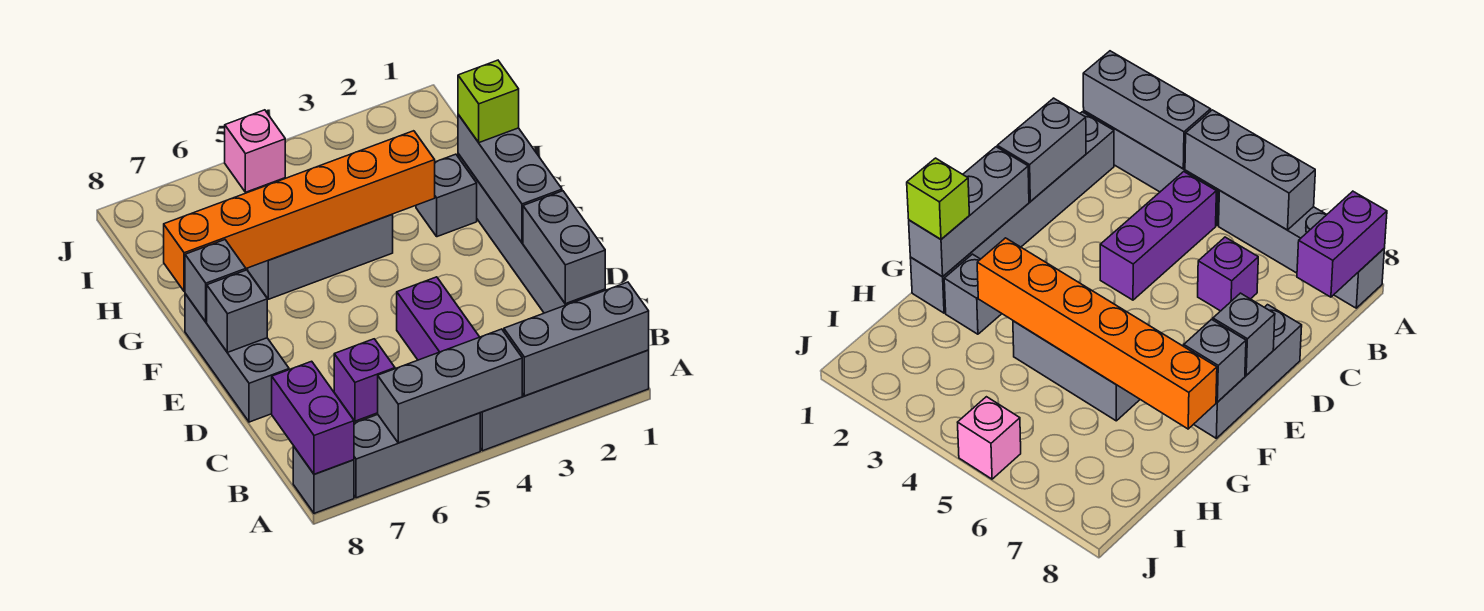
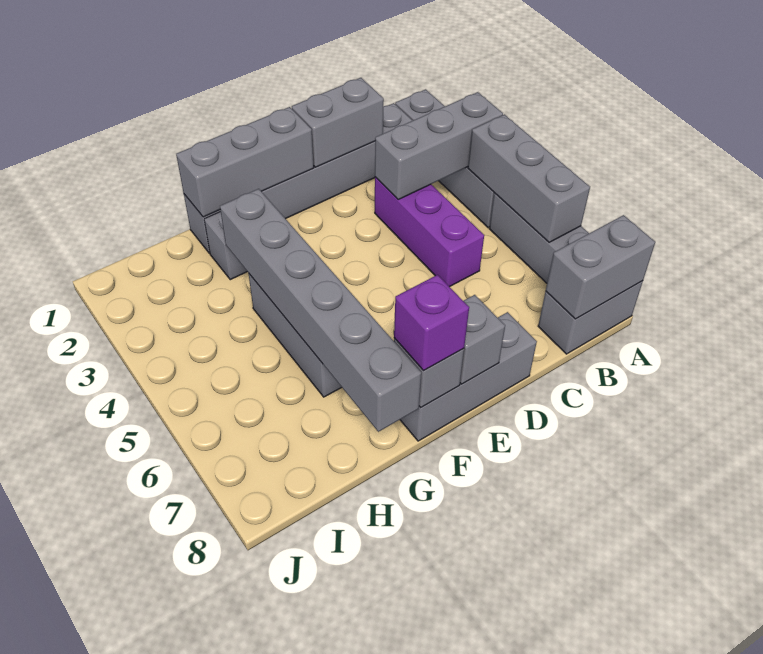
grey brick A1:A3 level 2 -> grey brick A3:C3 level 2
grey brick A8 level 1 -> grey brick A8:B8 level 1
purple brick A8:B8 level 2 -> grey brick A8:B8 level 2
purple brick B4:D4 level 1 -> purple brick C3:C5 level 1
purple brick C6 level 1 -> purple brick F8 level 3
lime brick G1 level 3 -> none
orange brick G3:G8 level 2 -> grey brick G3:G8 level 2
pink brick J5 level 1 -> none

